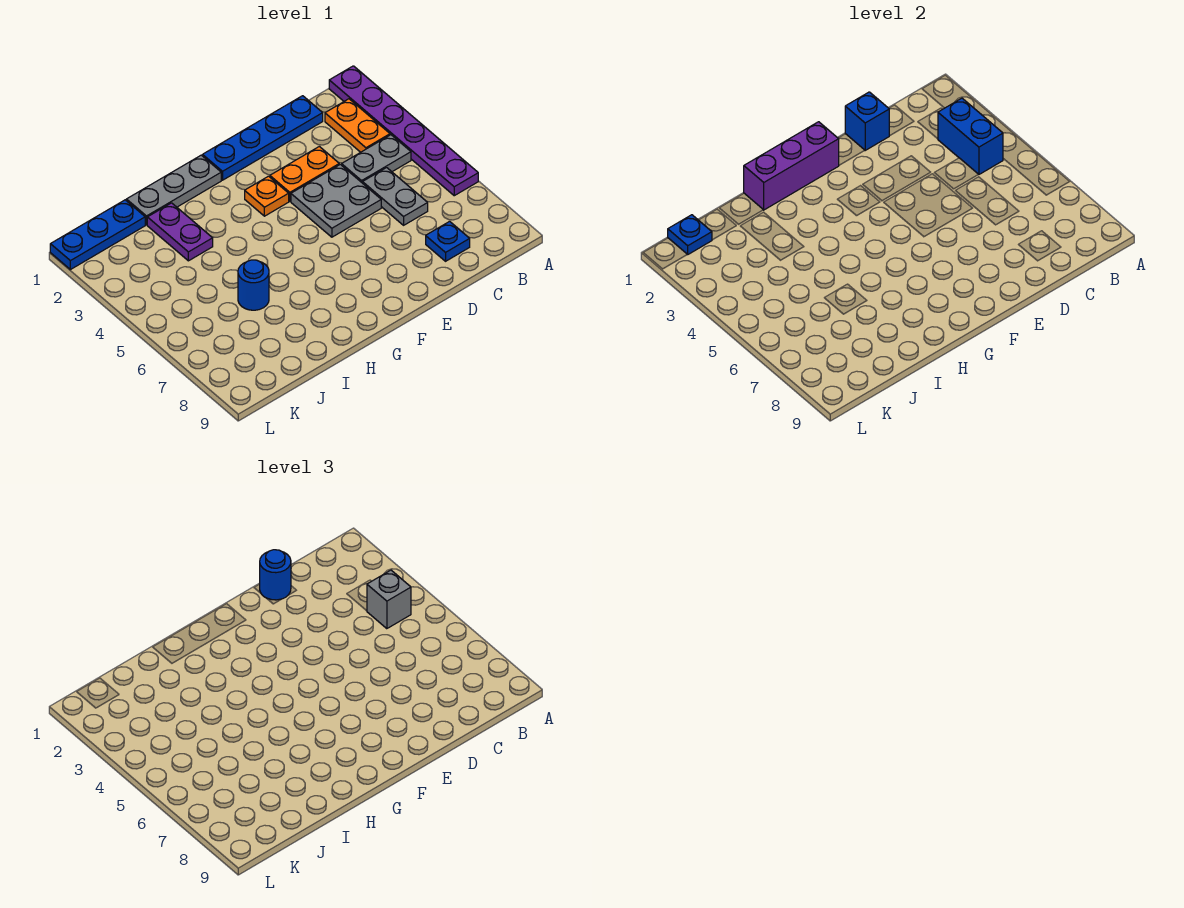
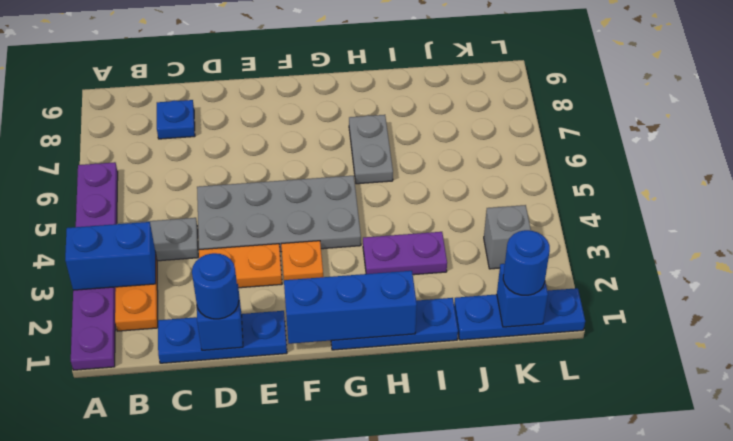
blue brick B3:B4 level 2 -> blue brick A3:B3 level 2
grey brick B4 level 3 -> grey brick K3 level 1
blue plate C1:F1 level 1 -> blue plate C1:E1 level 1
grey plate C5:C6 level 1 -> grey plate H6:H7 level 1
grey plate D4:E5 level 1 -> grey plate D4:G5 level 1
purple brick F1:H1 level 2 -> blue brick F1:H1 level 2
grey plate G1:I1 level 1 -> blue plate G1:I1 level 1
purple plate I2:I3 level 1 -> purple plate H3:I3 level 1
blue round brick I6 level 1 -> blue round brick K1 level 3
blue plate K1 level 2 -> blue brick K1 level 2

